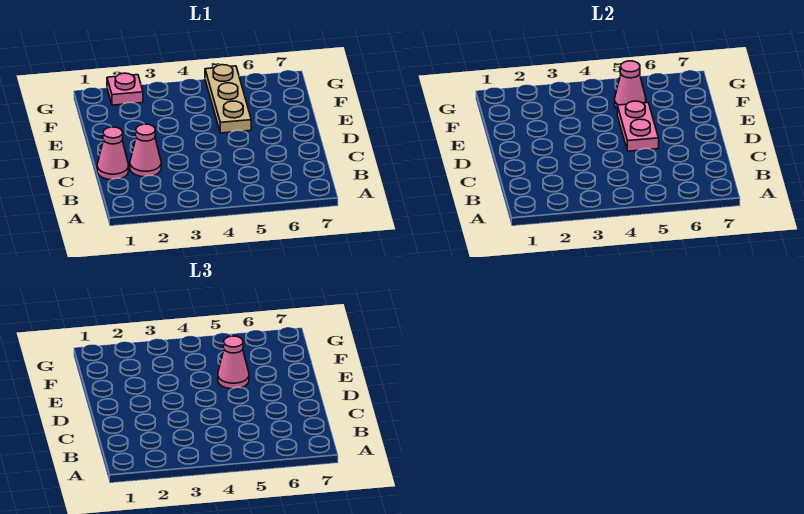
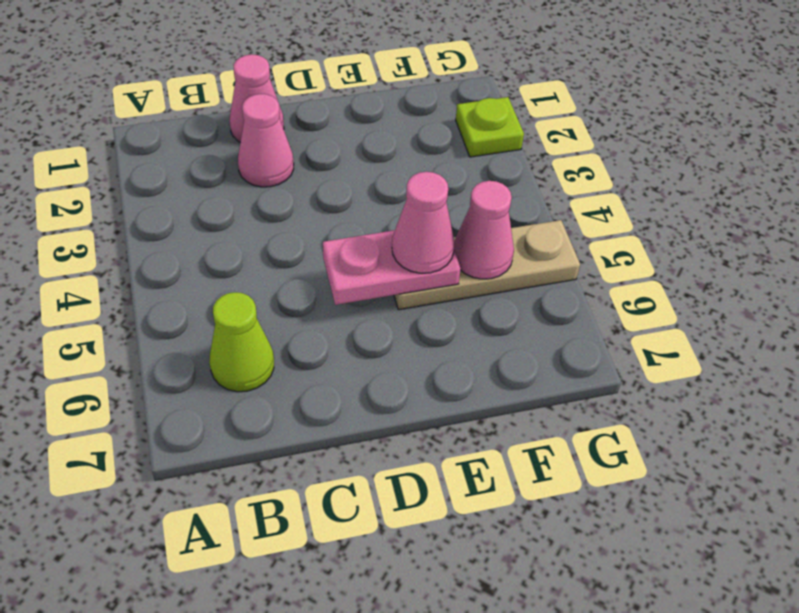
none -> lime cone B6 level 1
pink plate G2 level 1 -> lime plate G2 level 1

